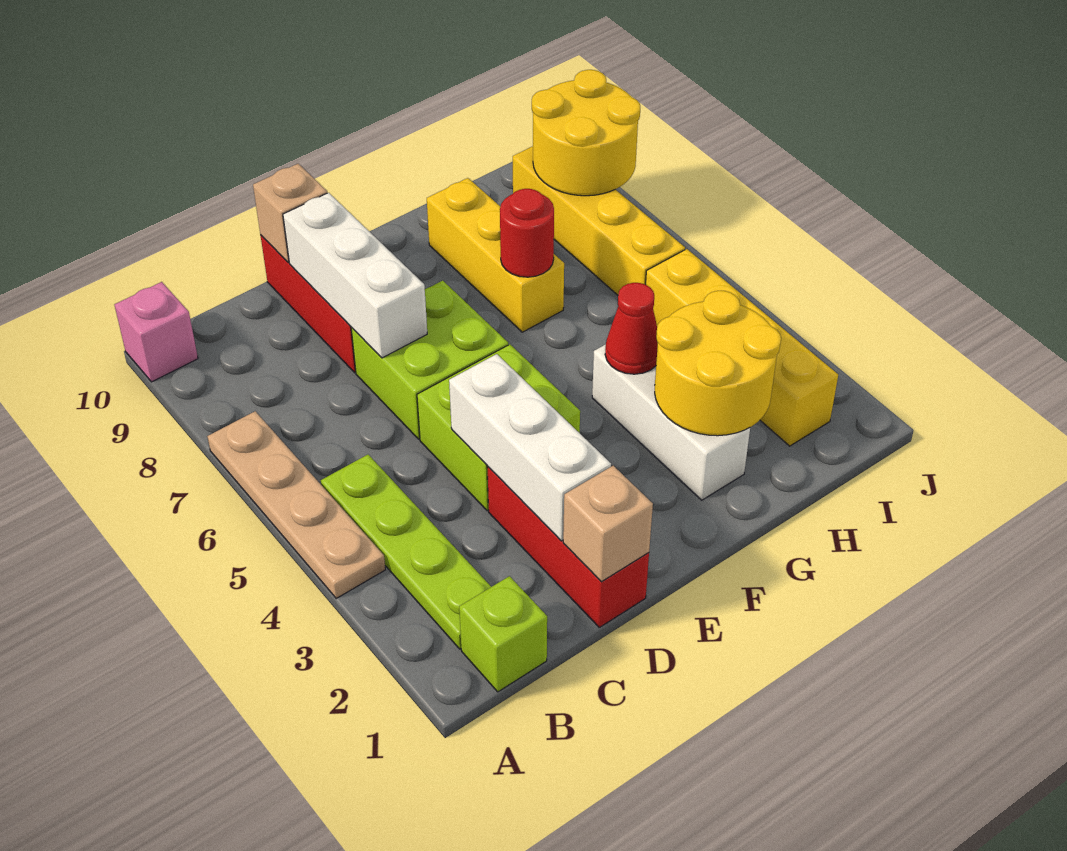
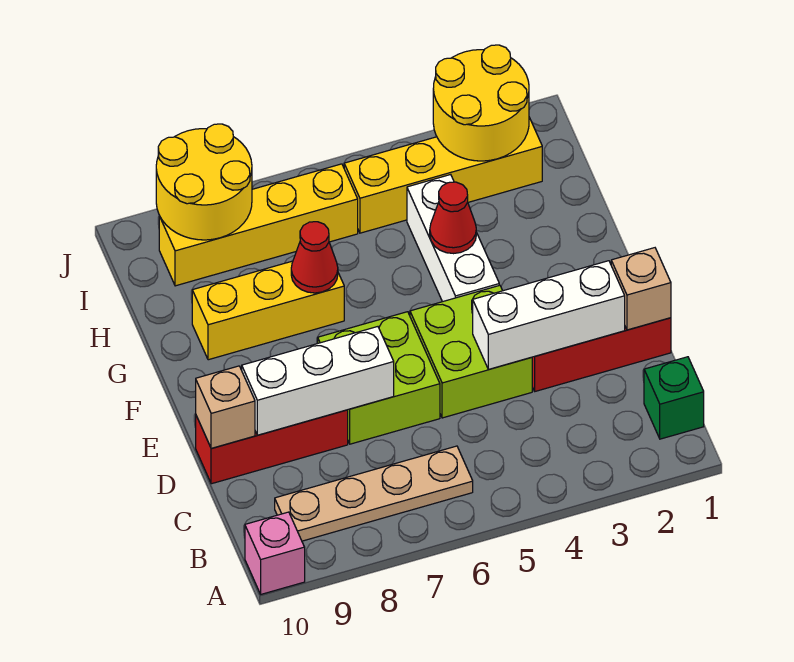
tan plate A4:A7 level 1 -> tan plate B6:B9 level 1
lime brick B1 level 1 -> green brick B1 level 1
lime plate B2:B5 level 1 -> none
white brick G2:G4 level 1 -> white brick F4:H4 level 1
yellow round brick G2:H3 level 2 -> yellow round brick I2:J3 level 2
red round brick G7 level 2 -> red cone G7 level 2

